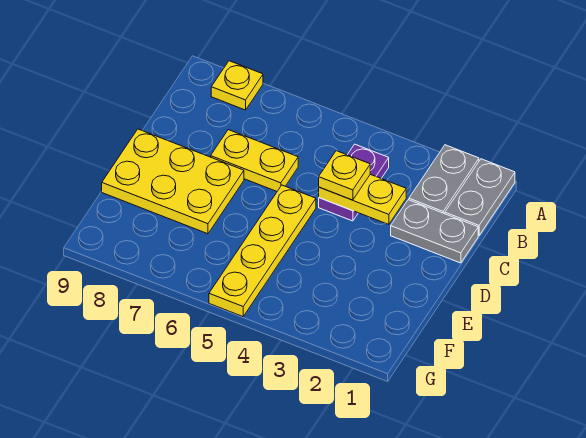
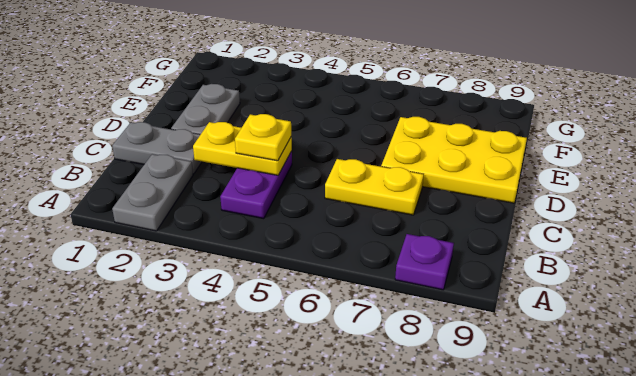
grey plate A1:B1 level 1 -> grey plate D2:E2 level 1
yellow plate A8 level 1 -> purple plate A8 level 1
yellow plate D5:G5 level 1 -> none

